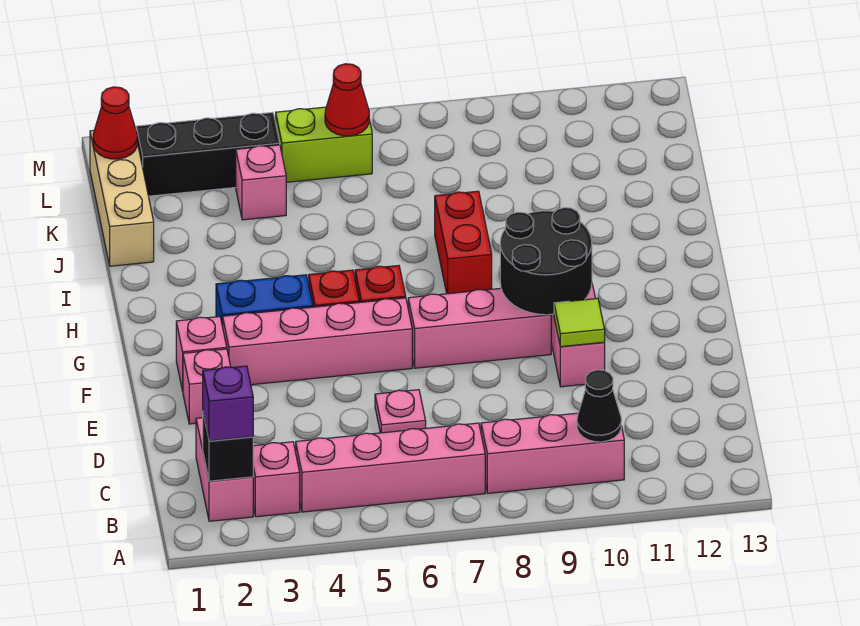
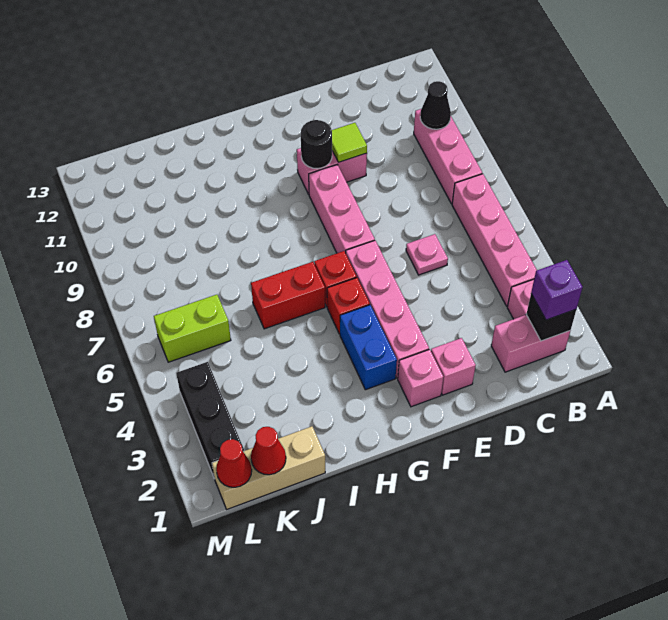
black round brick F9:G10 level 2 -> black round brick F10 level 2
red brick H8:I8 level 1 -> red brick H6:I6 level 1
pink brick K4 level 1 -> none
lime brick L5:L6 level 1 -> lime brick K6:L6 level 1
red cone L6 level 2 -> red cone K1 level 2

